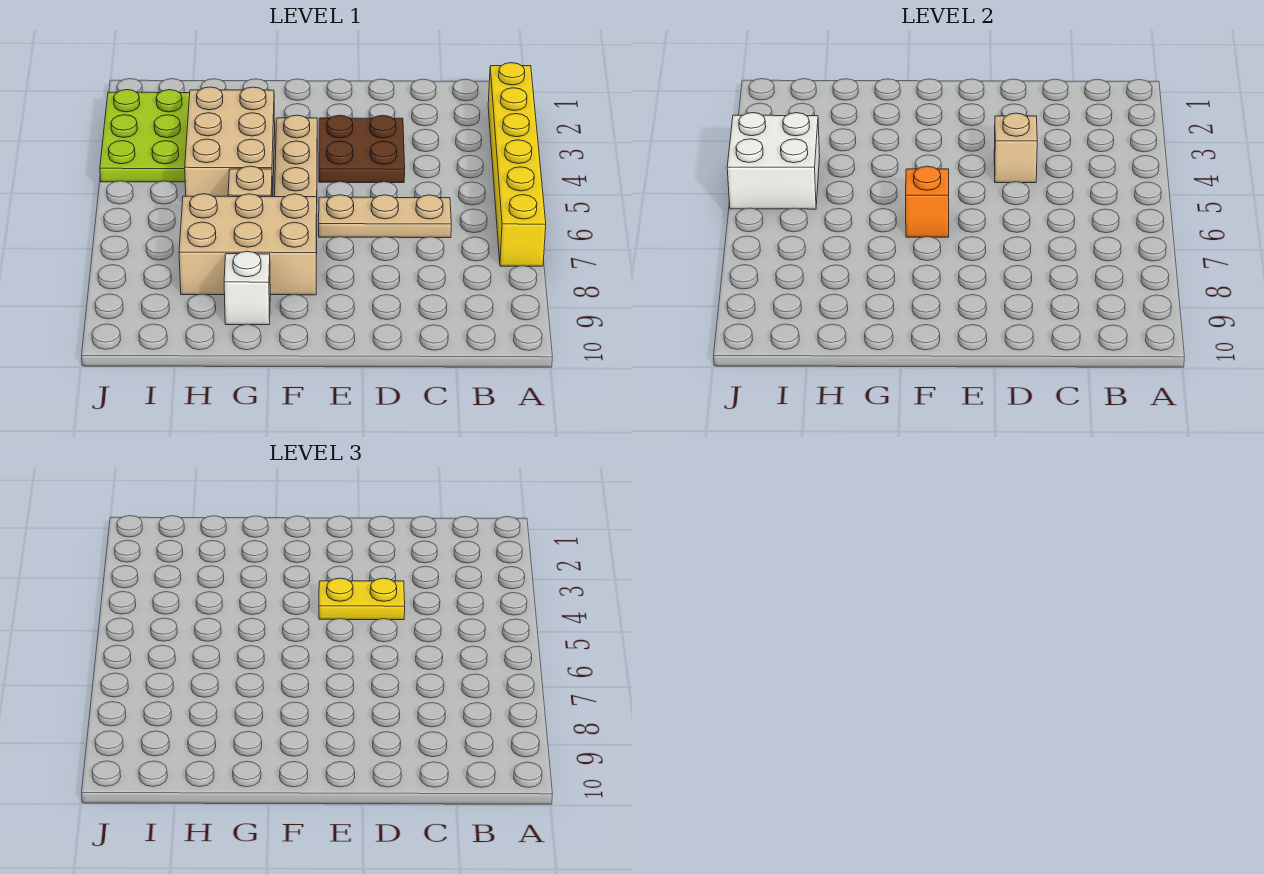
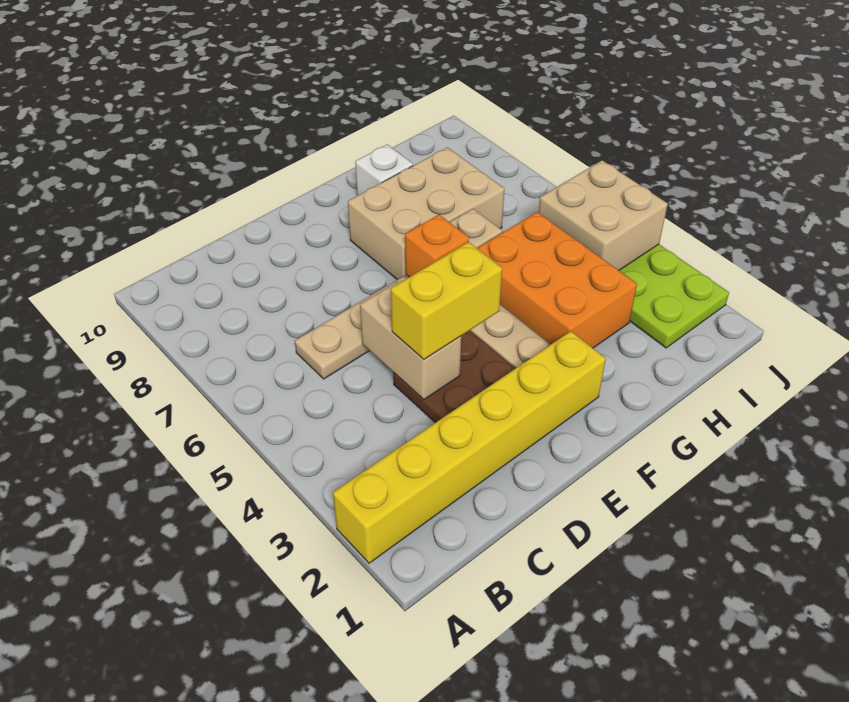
yellow brick A2:A7 level 1 -> yellow brick A2:F2 level 1
tan brick D4 level 2 -> tan brick D4:D5 level 2
yellow plate D4:E4 level 3 -> yellow brick D4:E4 level 3
tan brick G3:H5 level 1 -> orange brick G3:H5 level 1
white brick I4:J5 level 2 -> tan brick I4:J5 level 2

